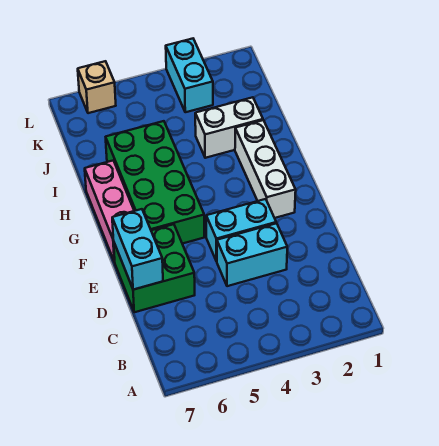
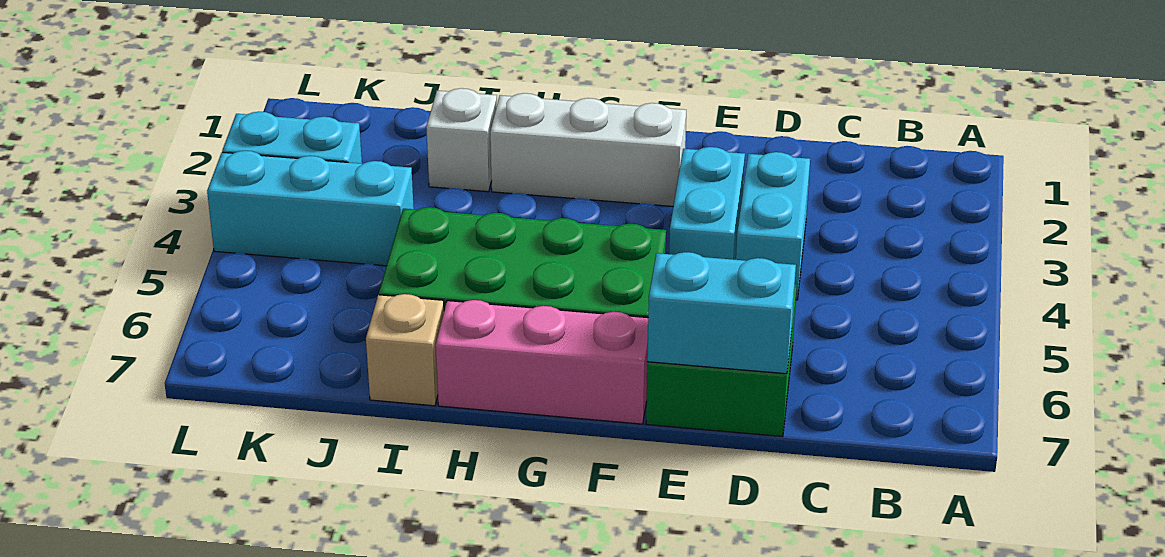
white brick I2:I3 level 1 -> white brick I2 level 1
none -> cyan brick J4:L4 level 1
tan brick L6 level 1 -> tan brick I7 level 1

